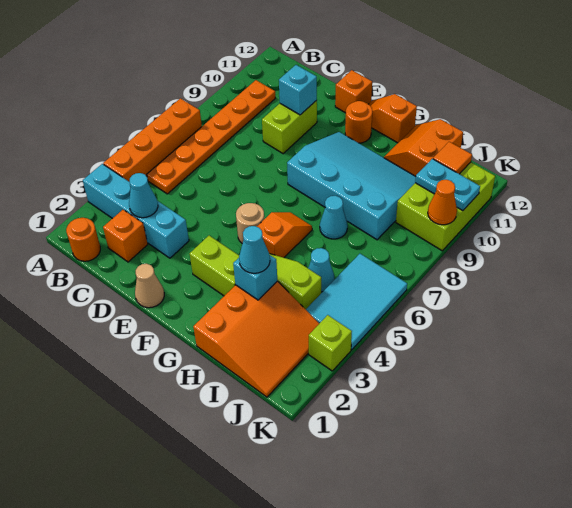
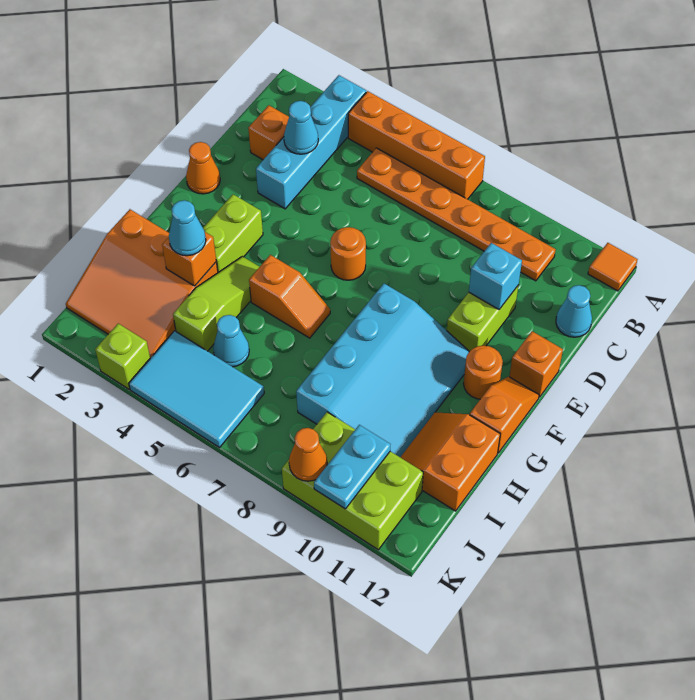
orange round brick B1 level 1 -> orange round brick E6 level 1
lime brick D9:D10 level 1 -> lime brick D10:E10 level 1
tan cone E1 level 1 -> orange cone E1 level 1
tan round brick F5 level 1 -> none
cyan brick H3 level 2 -> orange brick H3 level 2
cyan cone H7 level 1 -> cyan cone C12 level 1
orange slope H11:I12 level 1 top I -> orange slope H11:I12 level 1 top 12
orange tile J11 level 2 -> orange tile A12 level 1

